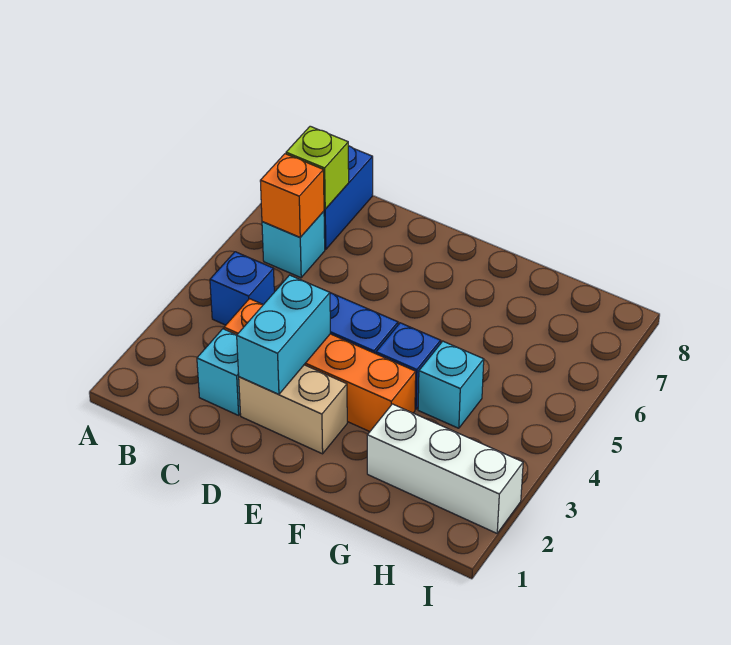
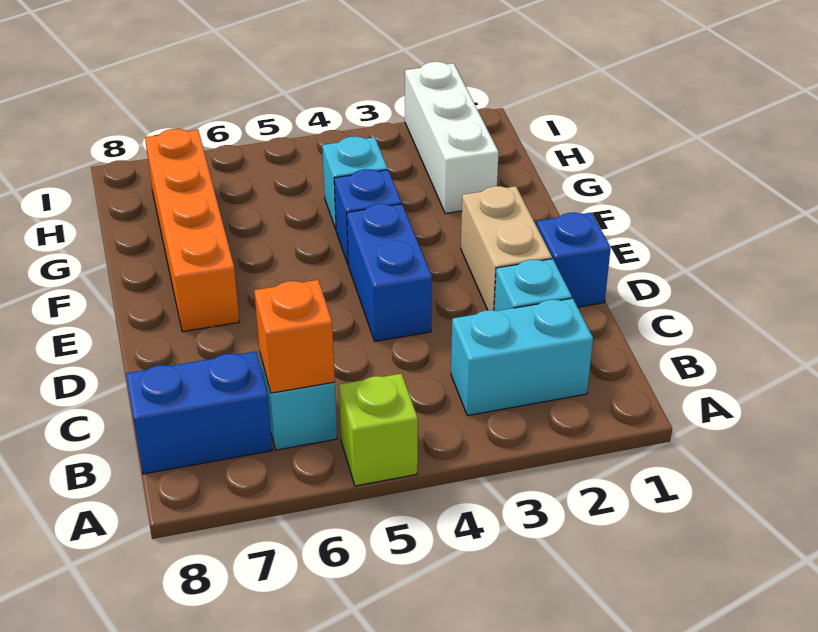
blue brick B4 level 1 -> blue brick D1 level 1
lime brick B7 level 2 -> lime brick A5 level 1
orange brick C3:F3 level 1 -> orange brick E7:H7 level 1
cyan brick D2:D3 level 2 -> cyan brick B2:B3 level 1

